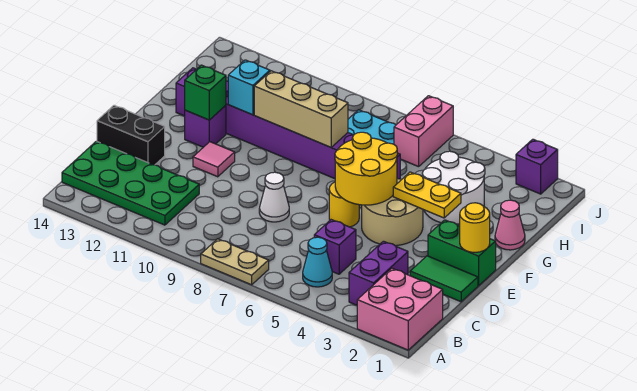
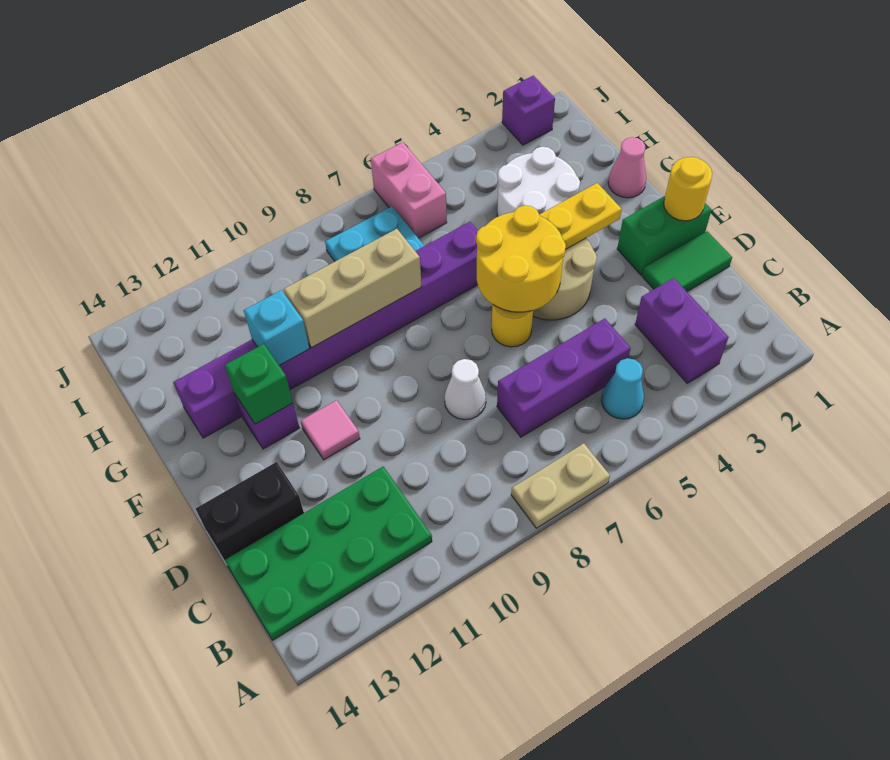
pink brick A1:B2 level 1 -> none
purple brick C5 level 1 -> purple brick C5:C7 level 1

